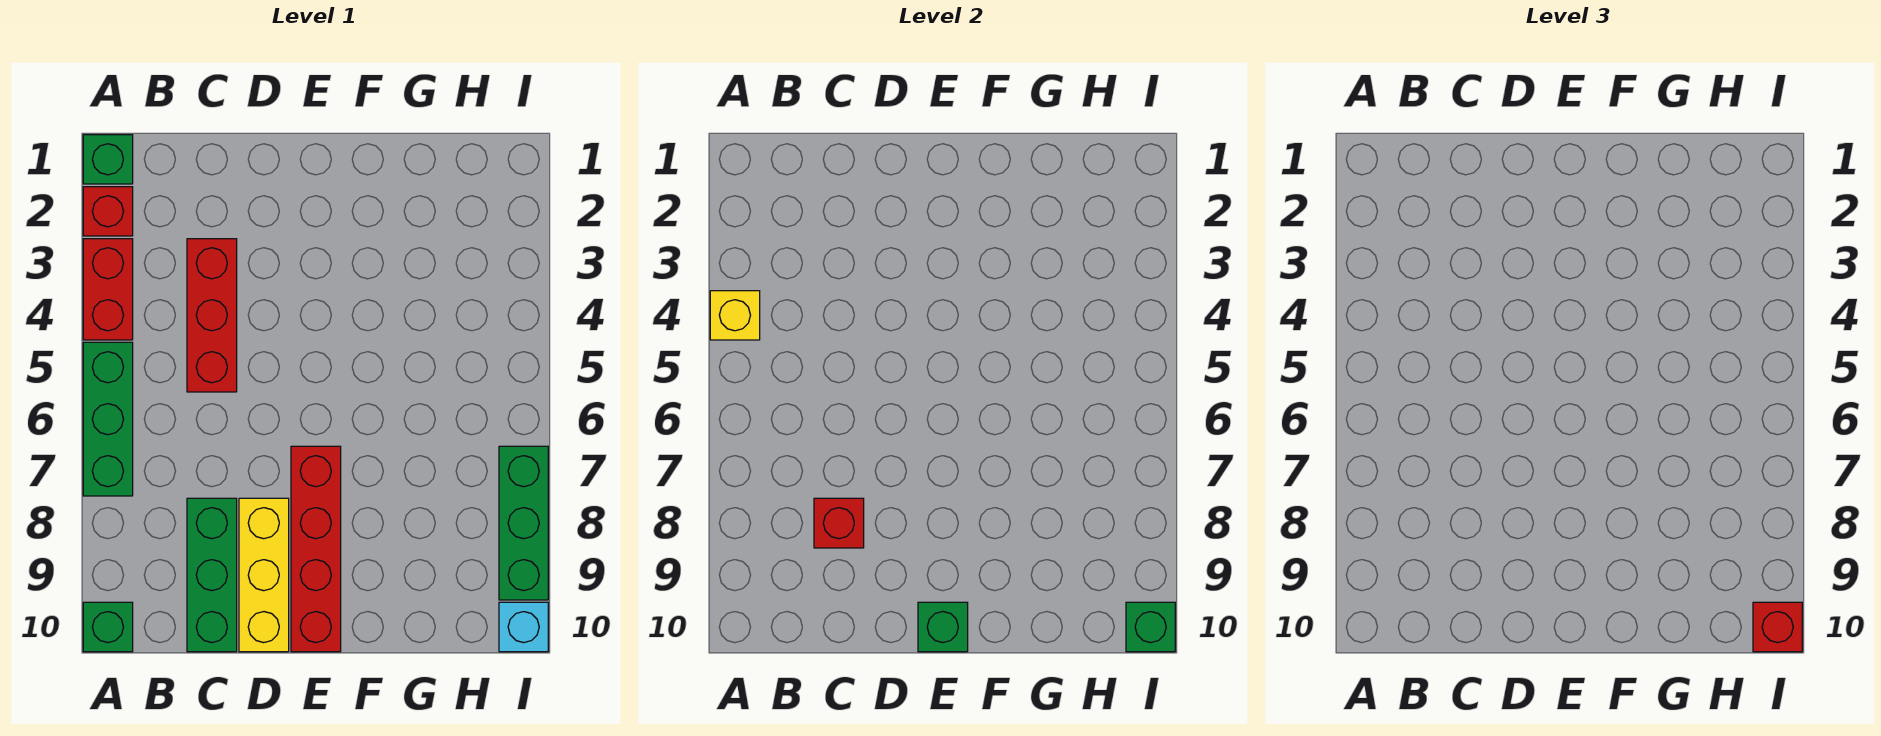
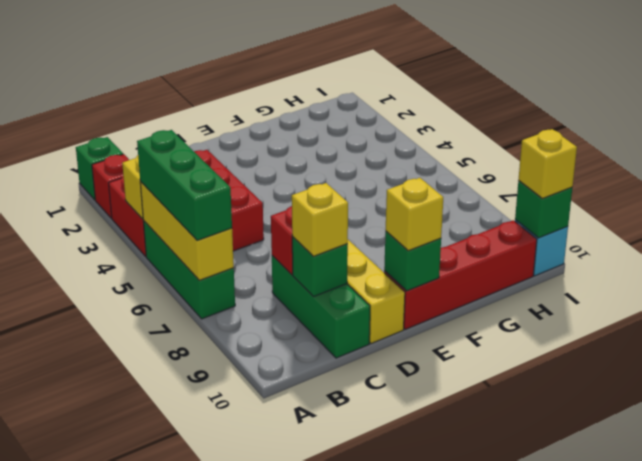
none -> yellow brick A5:A7 level 2
green brick A10 level 1 -> green brick C9 level 2
none -> yellow brick C9 level 3
red brick E7:E10 level 1 -> red brick E10:H10 level 1
none -> yellow brick E10 level 3
green brick I7:I9 level 1 -> green brick A5:A7 level 3
red brick I10 level 3 -> yellow brick I10 level 3

